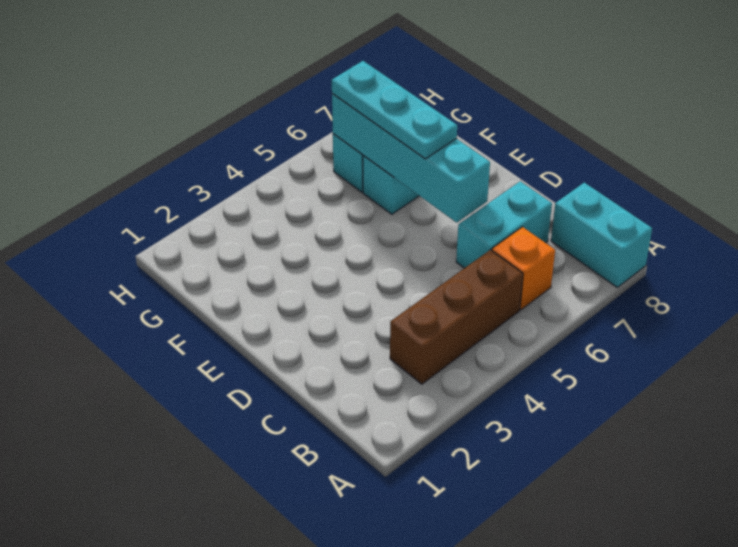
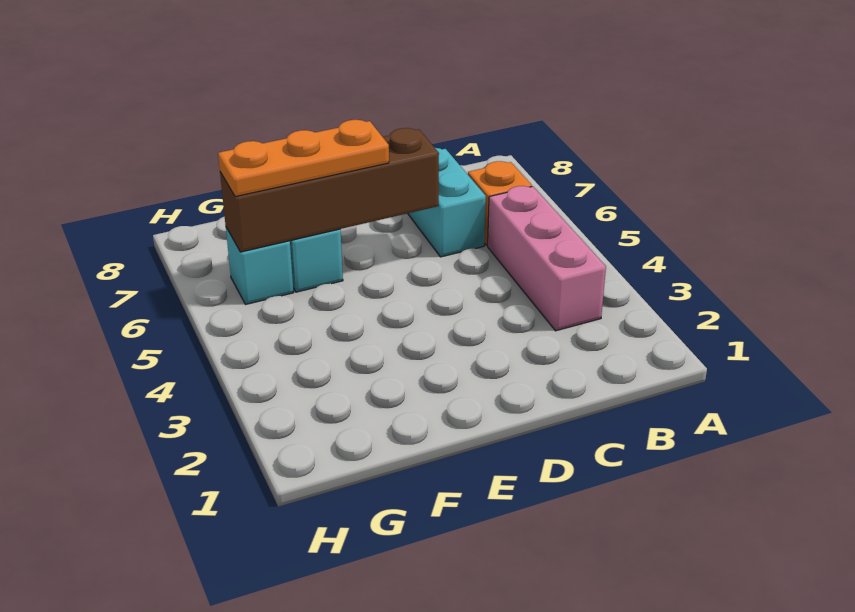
cyan brick A8:B8 level 1 -> none
brown brick B3:B5 level 1 -> pink brick B3:B5 level 1
cyan brick D6:G6 level 2 -> brown brick D6:G6 level 2
cyan plate E6:G6 level 3 -> orange plate E6:G6 level 3

